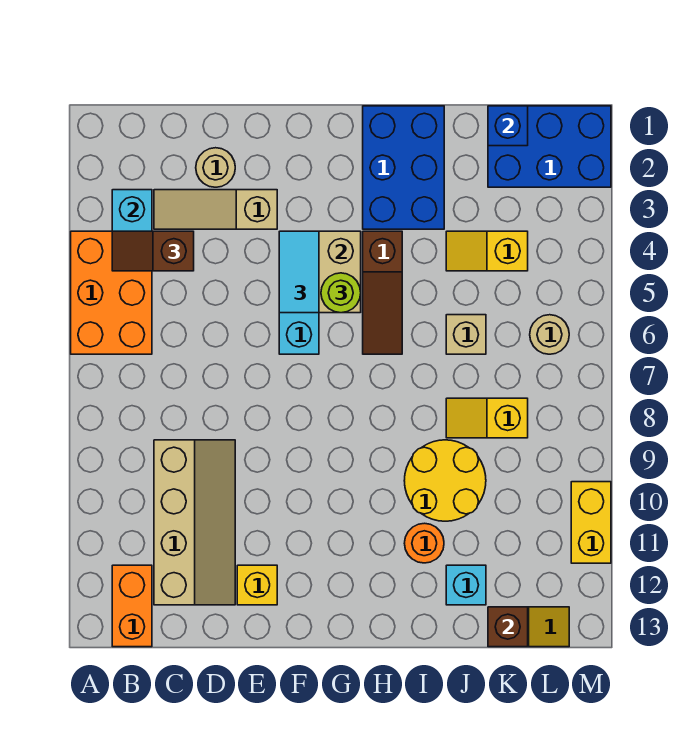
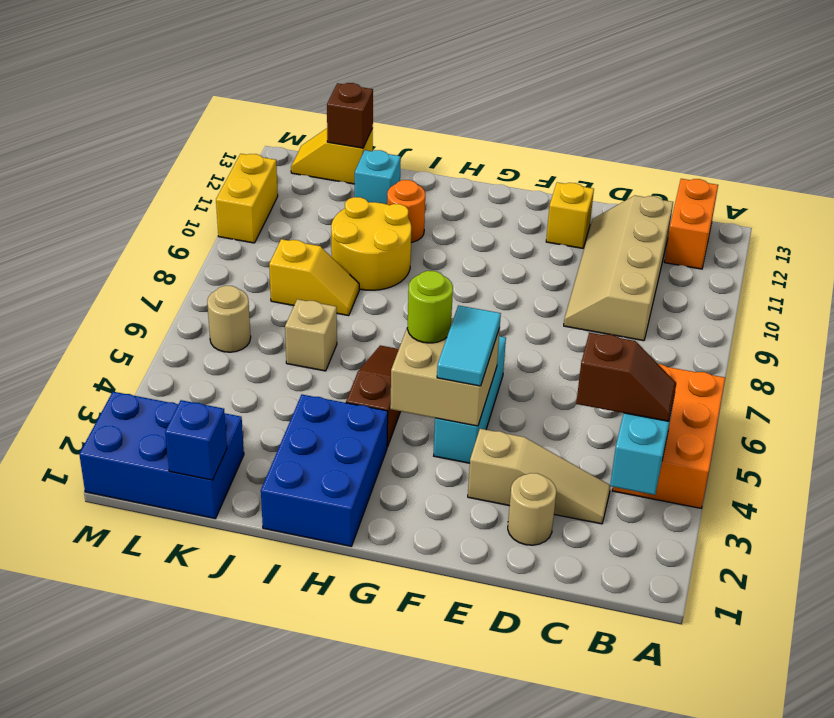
yellow slope J4:K4 level 1 top K -> none

